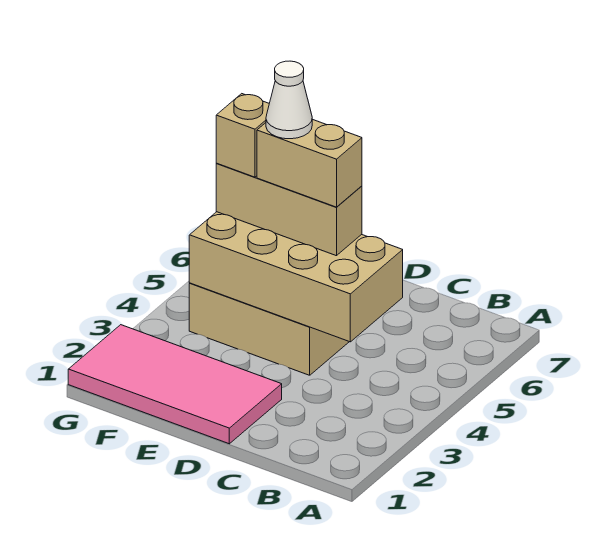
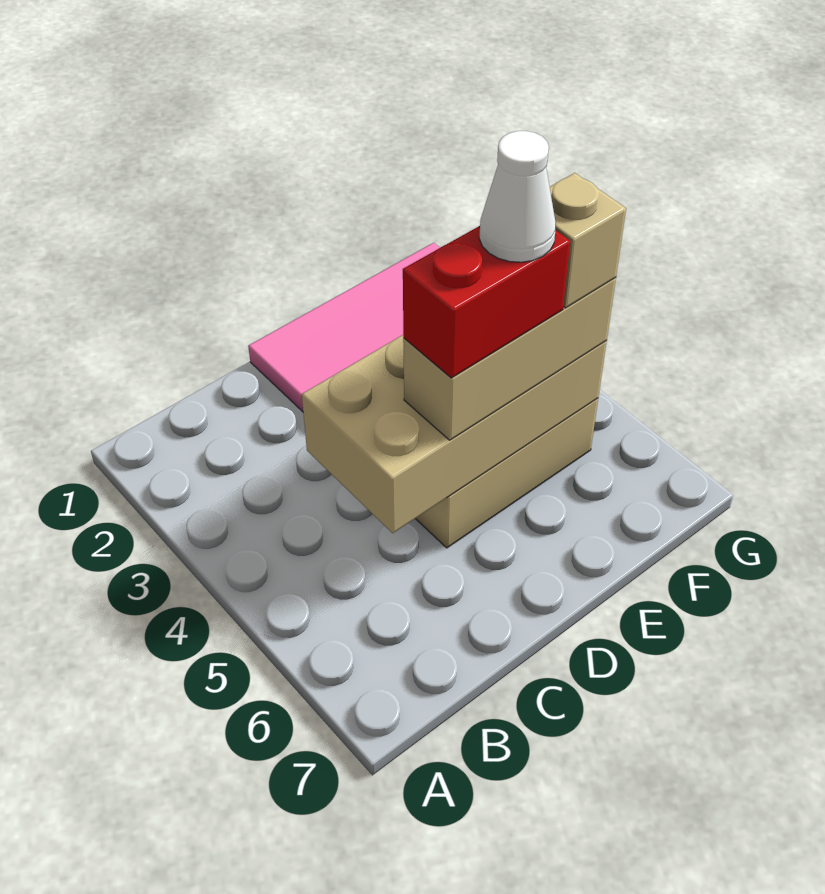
tan brick D5:E5 level 4 -> red brick D5:E5 level 4

